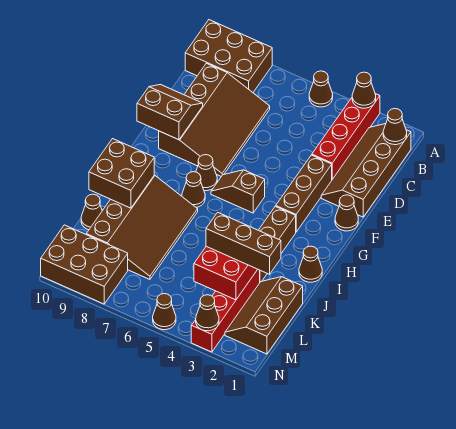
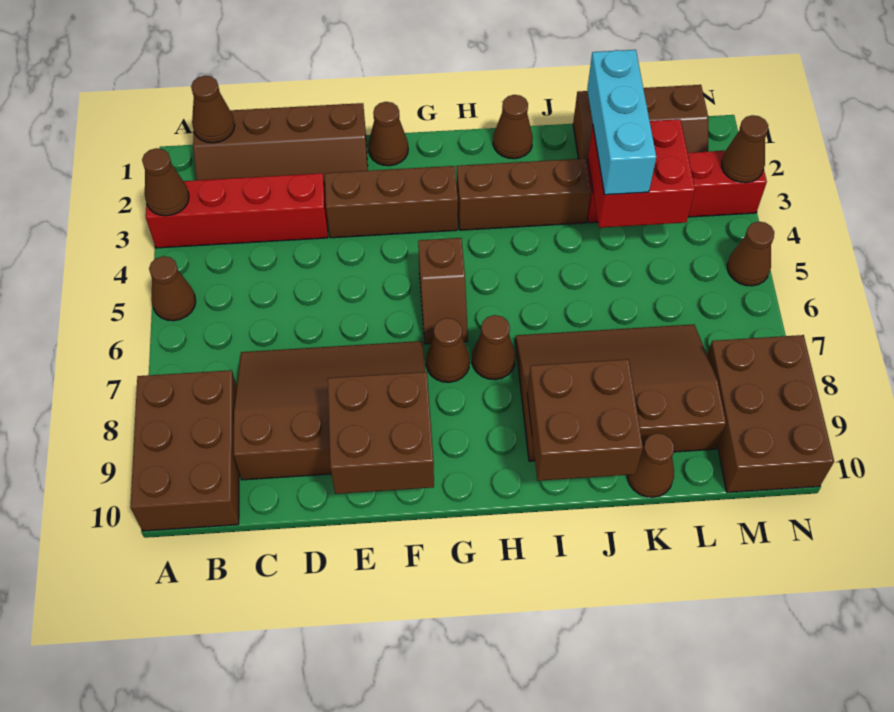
brown slope E9:F10 level 2 top F -> brown brick E9:F10 level 2
brown brick K2:K4 level 3 -> cyan brick K2:K4 level 3

